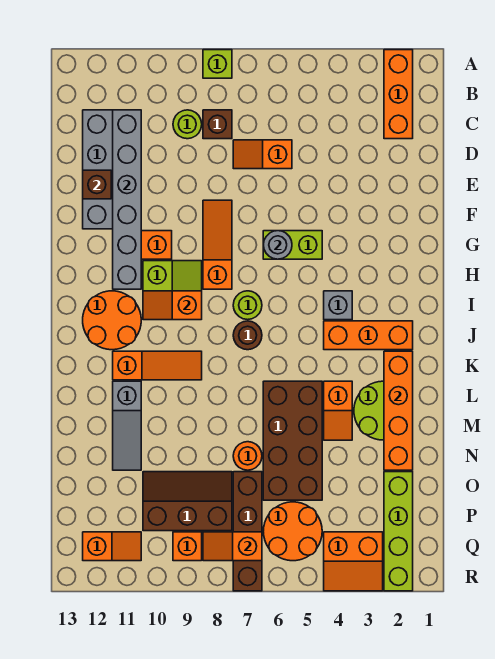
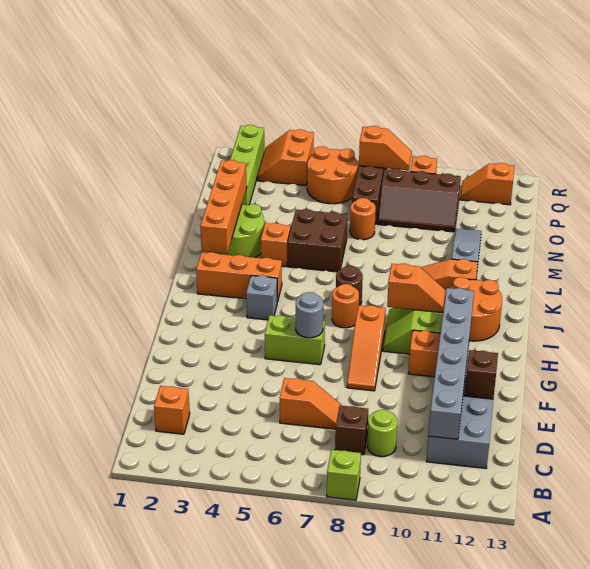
orange brick A2:C2 level 1 -> orange brick C2 level 1
lime round brick I7 level 1 -> orange round brick I7 level 1
brown brick L5:O6 level 1 -> brown brick L5:M6 level 1
orange slope Q3:R4 level 1 top Q -> orange slope Q3:R4 level 1 top 4

